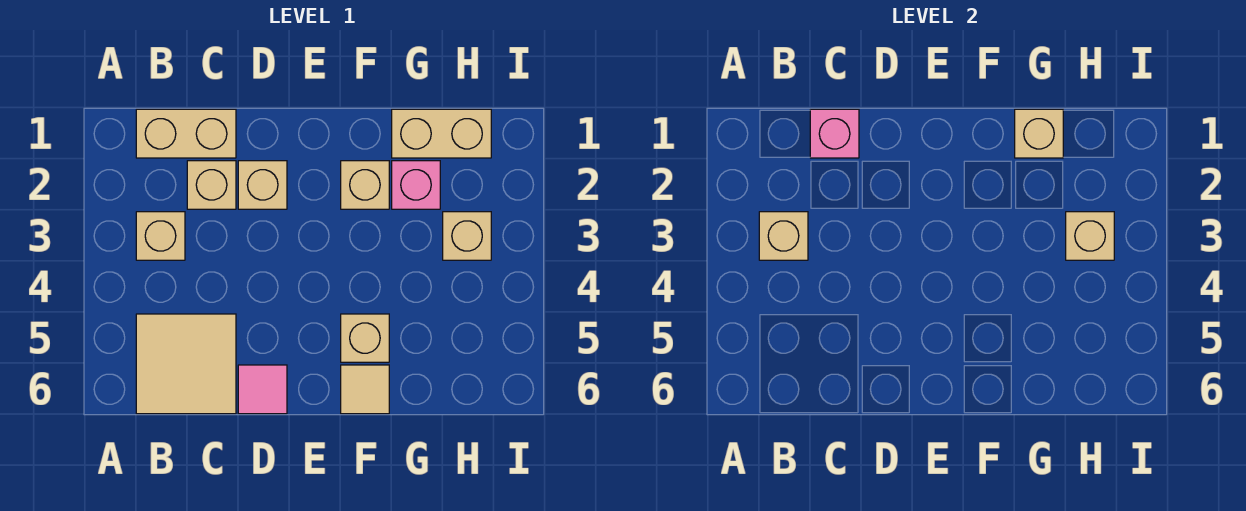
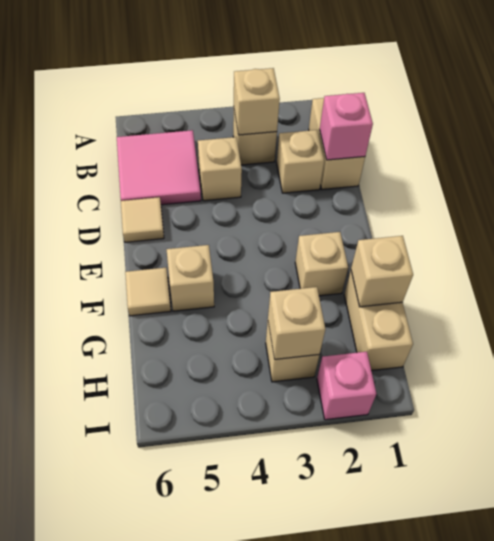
tan tile B5:C6 level 1 -> pink tile B5:C6 level 1
tan brick D2 level 1 -> tan brick C4 level 1
pink tile D6 level 1 -> tan tile D6 level 1
pink brick G2 level 1 -> pink brick I2 level 1

